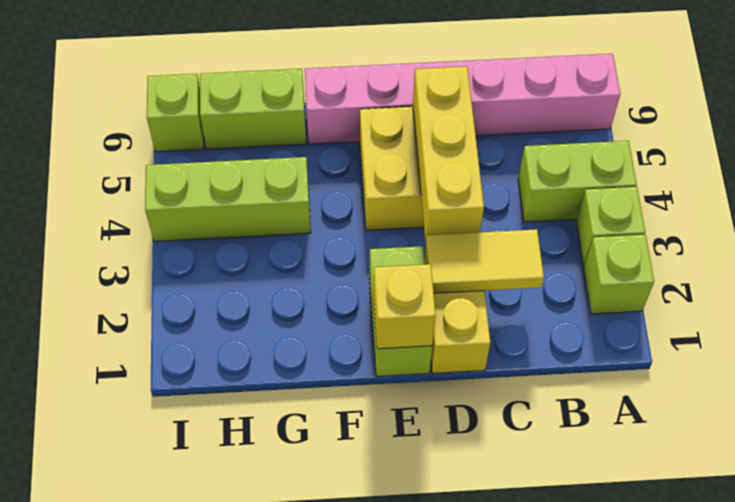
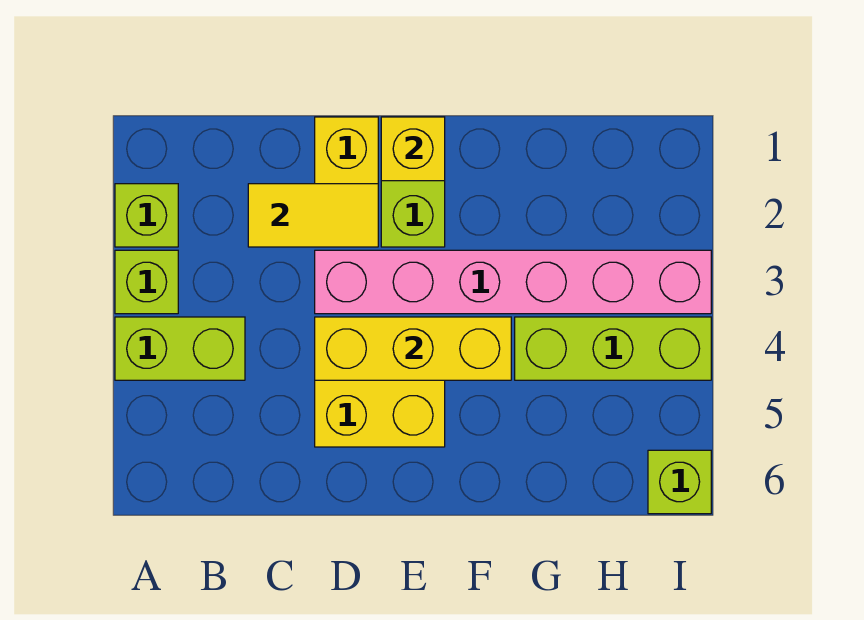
pink brick A6:F6 level 1 -> pink brick D3:I3 level 1
yellow brick D3:D5 level 2 -> yellow brick D4:F4 level 2
lime brick G6:H6 level 1 -> none

